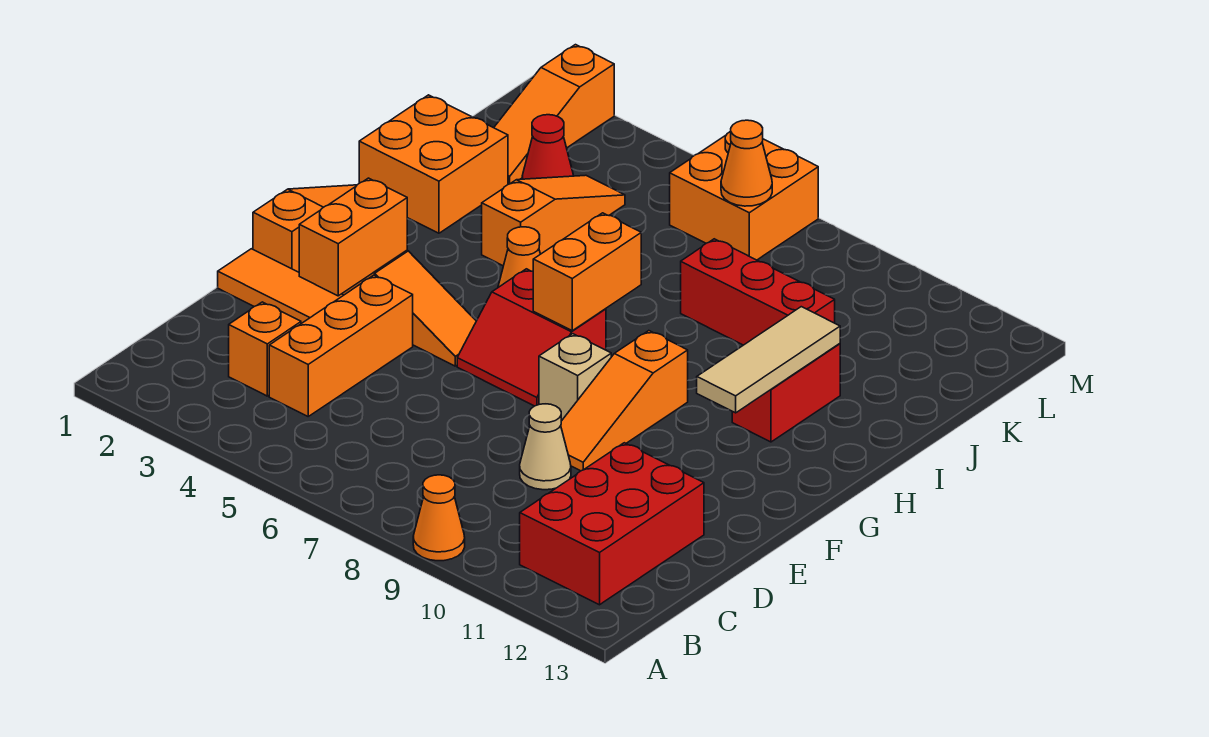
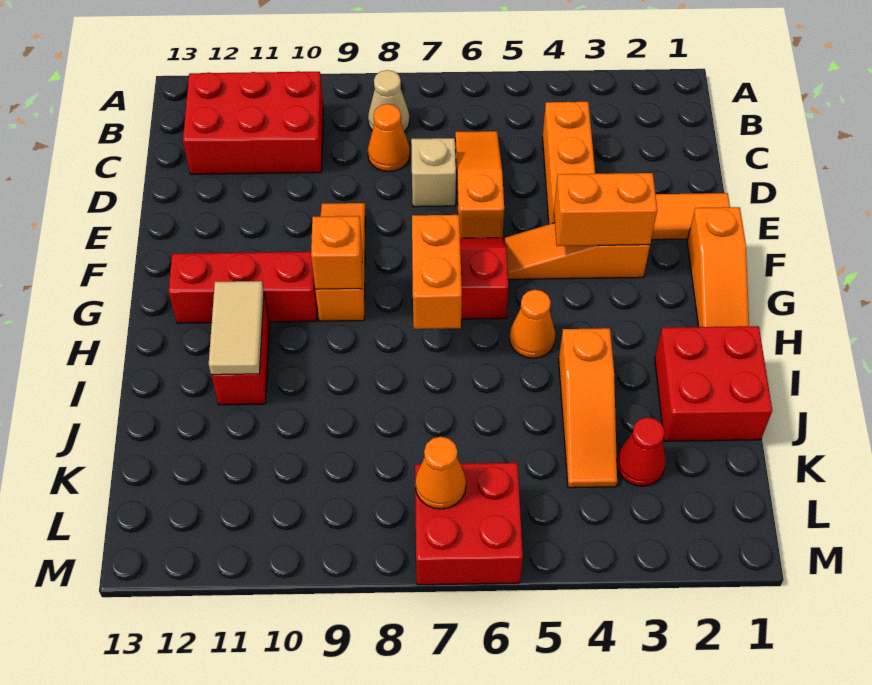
orange cone A9 level 1 -> orange cone C8 level 1
red brick B11:D12 level 1 -> red brick B10:C12 level 1
orange brick C3 level 1 -> orange brick G9 level 2
tan cone D9 level 1 -> tan cone B8 level 1
orange brick E3:F3 level 2 -> orange brick F3:F4 level 2
tan brick F8 level 1 -> tan brick D7 level 1
tan tile G11:I11 level 2 -> tan tile H11:I11 level 2
orange brick I1:J2 level 1 -> red brick I1:J2 level 1
red brick J8:J10 level 1 -> red brick G10:G12 level 1
orange slope K2:M2 level 1 top M -> orange slope C6:E6 level 1 top E
orange brick L6:M7 level 1 -> red brick L6:M7 level 1

